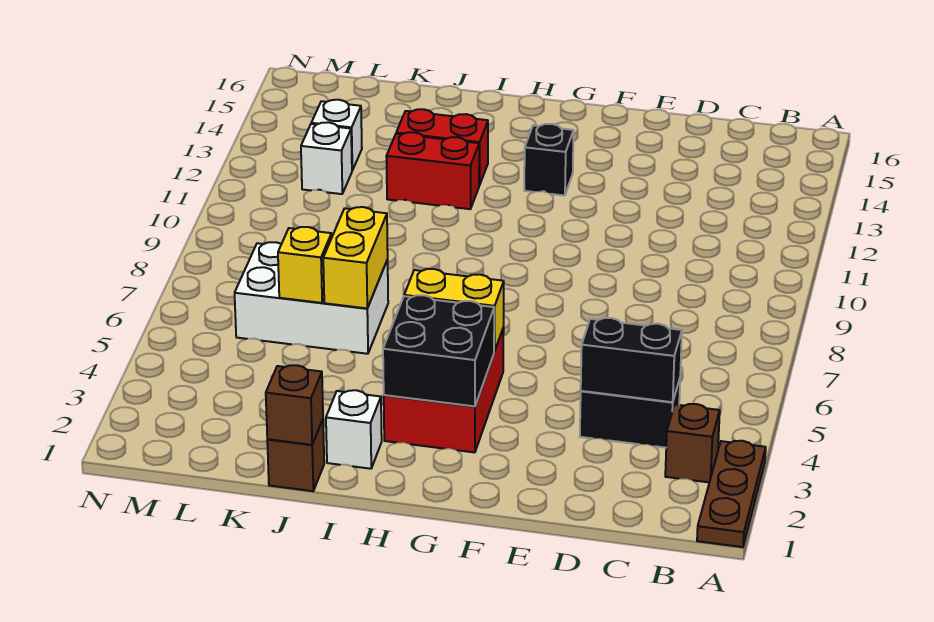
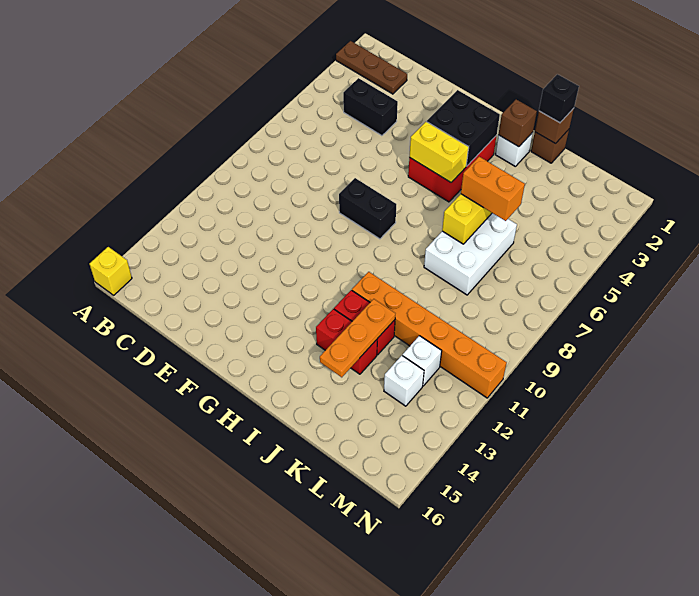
brown plate A1:A3 level 1 -> brown plate A2:C2 level 1
brown brick B3 level 1 -> brown brick I2 level 2
black brick C4:D4 level 2 -> black brick F8:G8 level 1
black brick G13 level 1 -> black brick J1 level 3
none -> orange brick I11:N11 level 1
white brick J6:L7 level 1 -> white brick J6:K8 level 1
none -> orange brick J6:K6 level 3
none -> orange plate J12:J14 level 2
yellow brick K6 level 2 -> yellow brick A16 level 1

